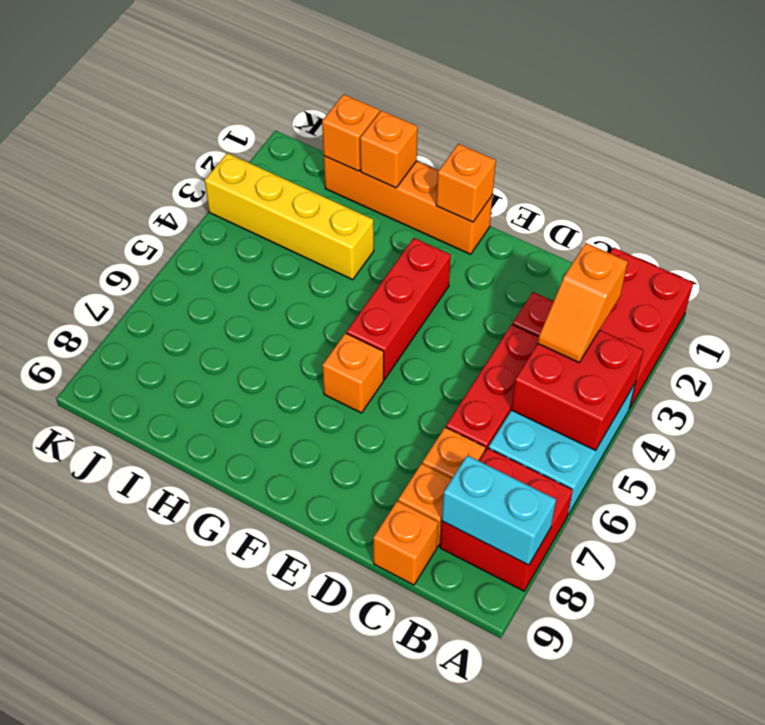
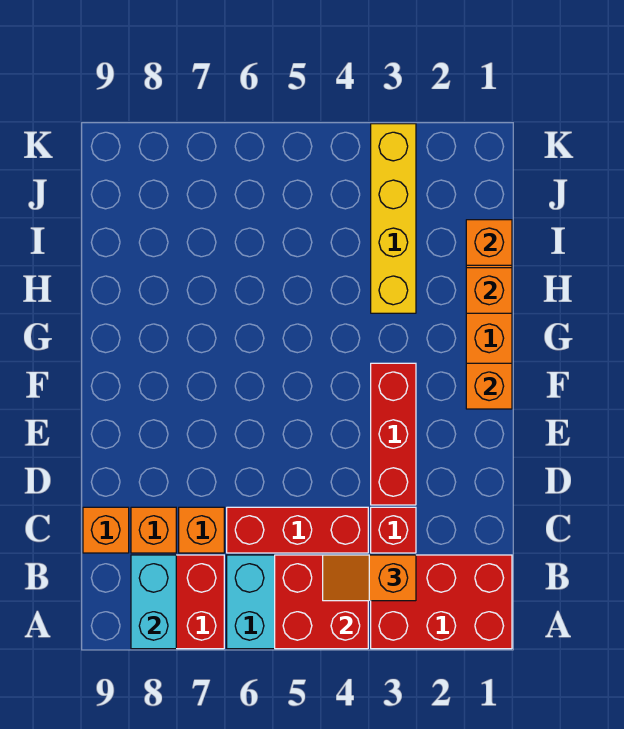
red brick F3:F5 level 1 -> red brick D3:F3 level 1
orange brick F6 level 1 -> none

